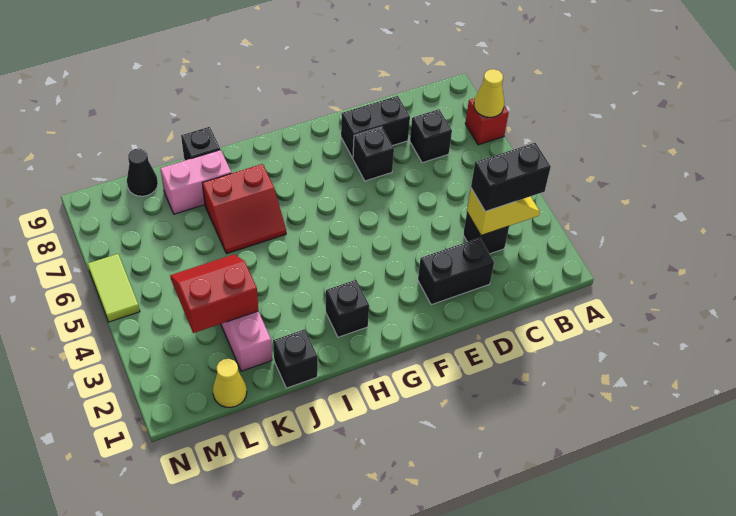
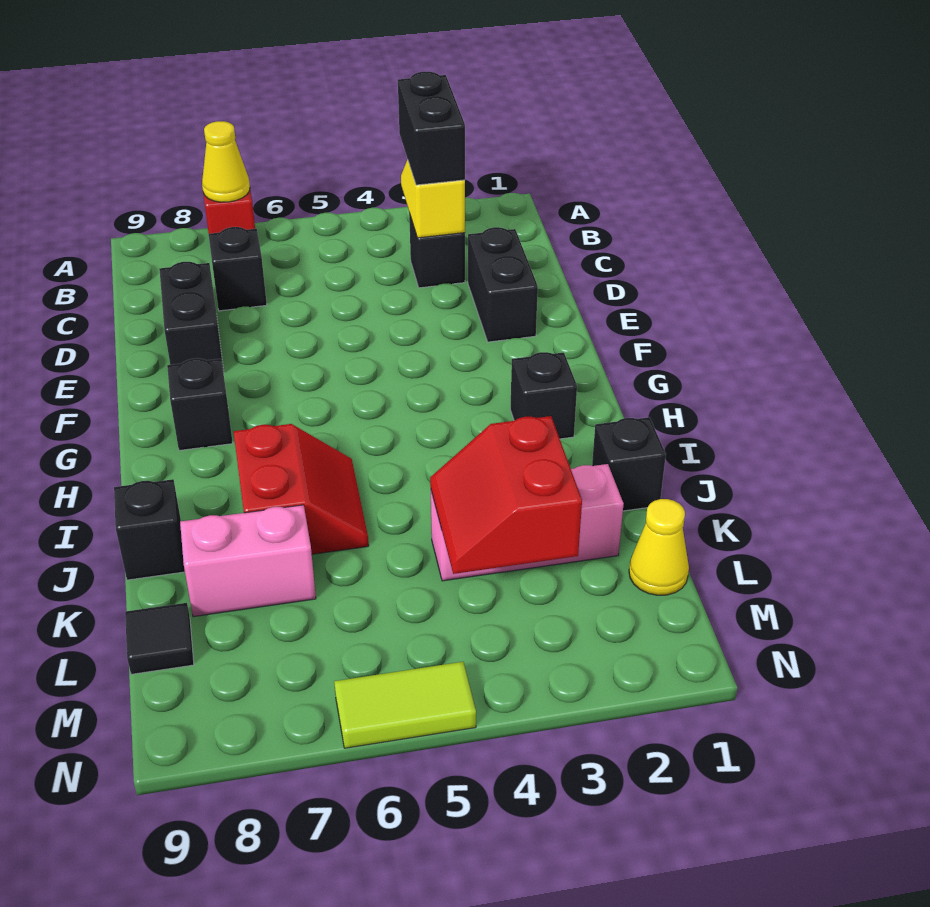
black brick E7 level 1 -> black brick G8 level 1
pink brick J8:K8 level 1 -> pink brick K7:K8 level 1
black cone L9 level 1 -> black tile L9 level 1

